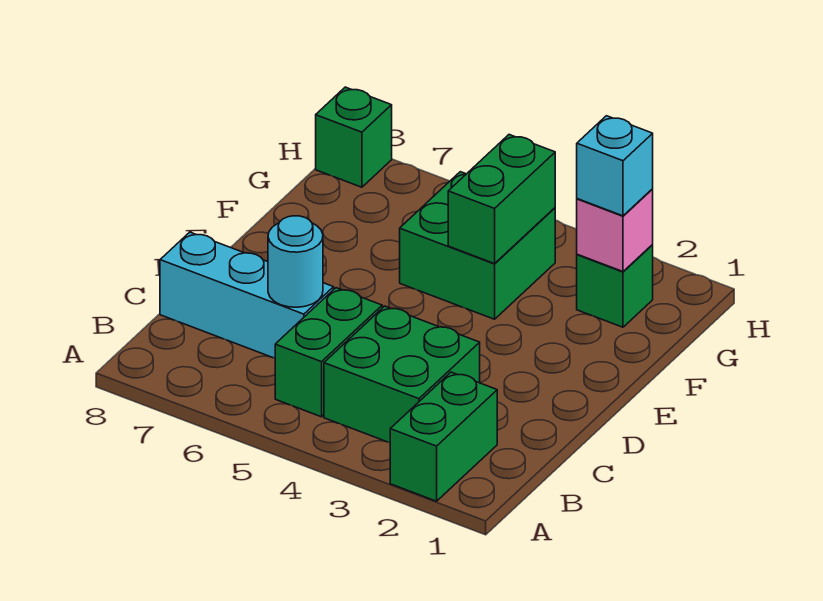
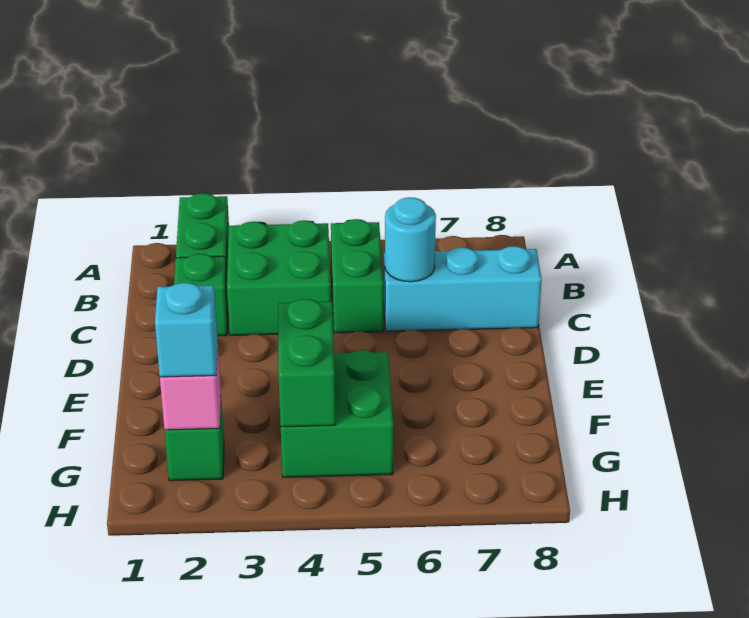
green brick H8 level 1 -> green brick C2 level 1

